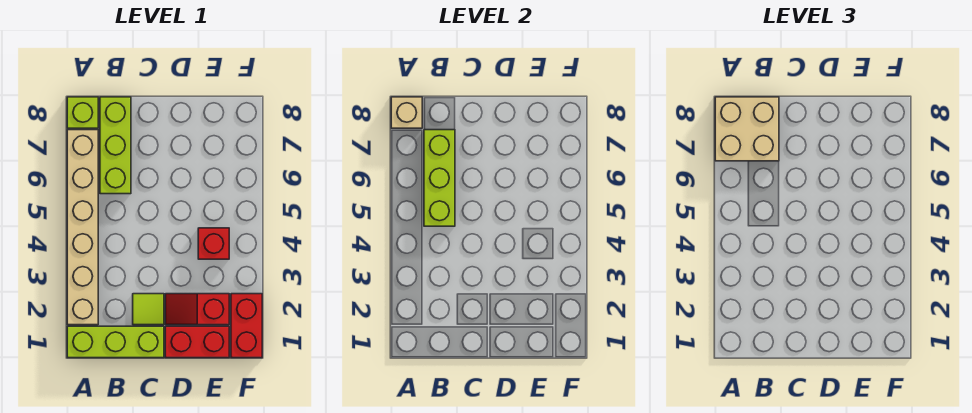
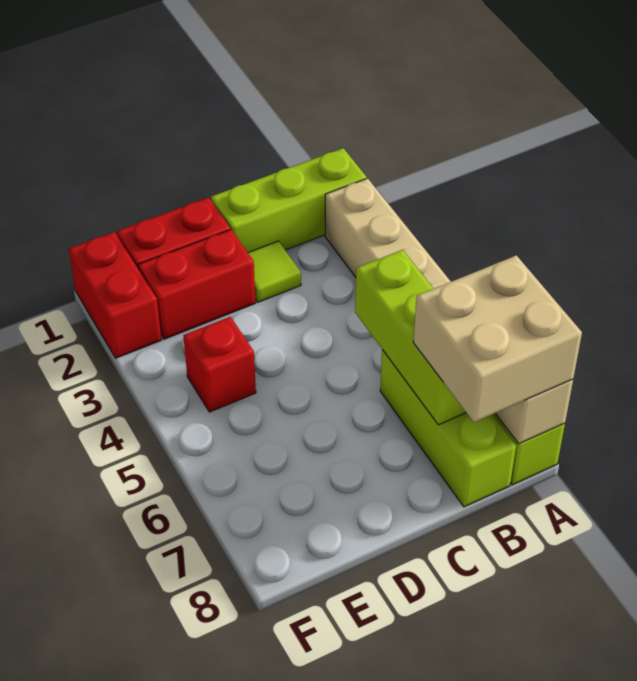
red slope D2:E2 level 1 top E -> red brick D2:E2 level 1

